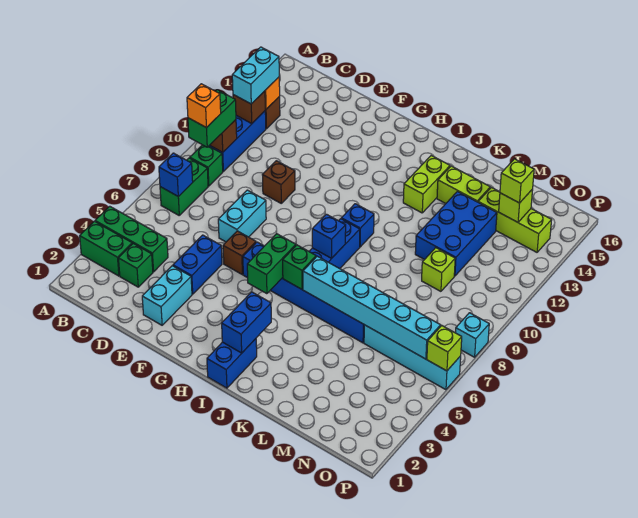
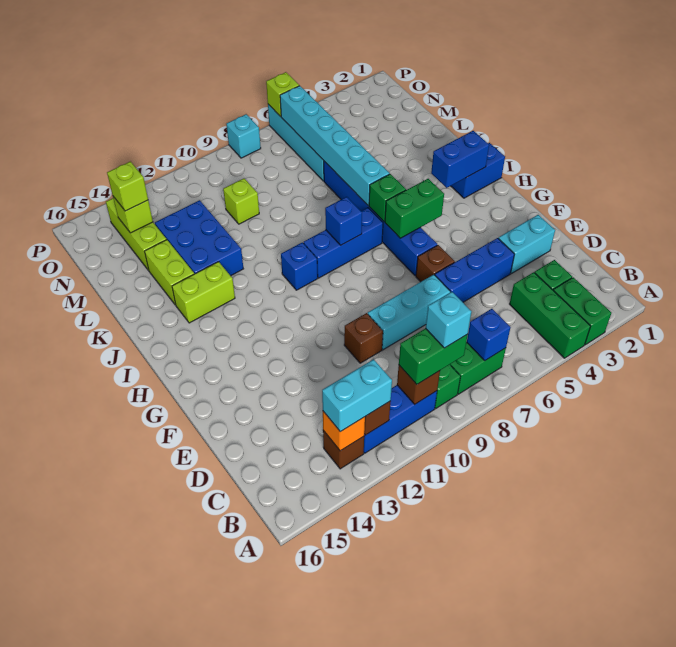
orange brick B9 level 4 -> cyan brick B9 level 4
blue brick E4:E5 level 1 -> blue brick E4:E6 level 1
cyan brick E7:E8 level 1 -> cyan brick E7:E9 level 1
blue brick L11:M13 level 1 -> blue brick K12:M13 level 1

